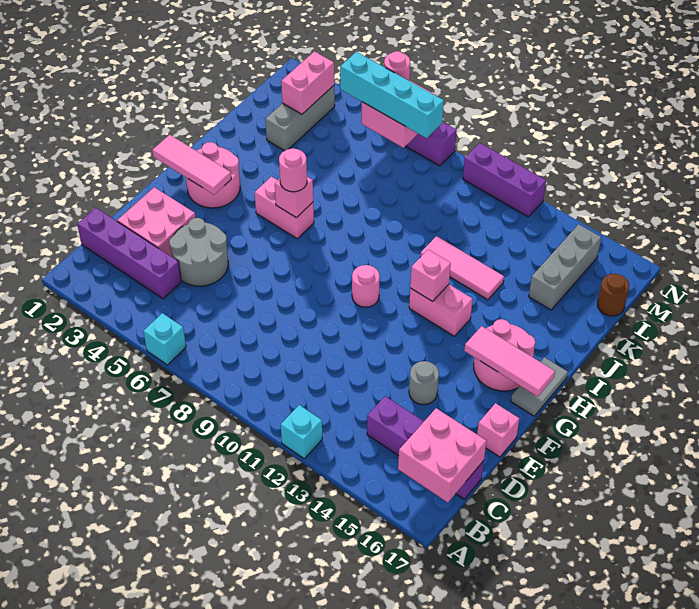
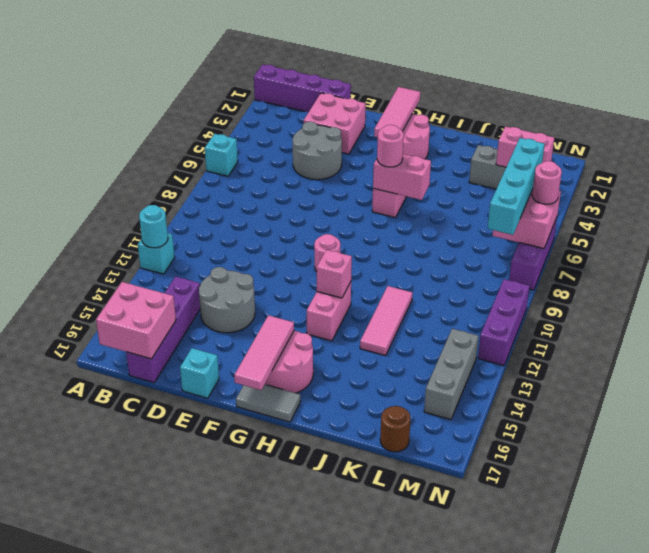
none -> cyan round brick A12 level 2
purple brick C1:C4 level 1 -> purple brick A1:D1 level 1
grey round brick E14 level 1 -> grey round brick D13:E14 level 1
pink brick E17 level 1 -> cyan brick E17 level 1
pink brick H6 level 2 -> pink brick H6:I6 level 2
grey brick K15:M15 level 1 -> grey brick M13:M15 level 1

